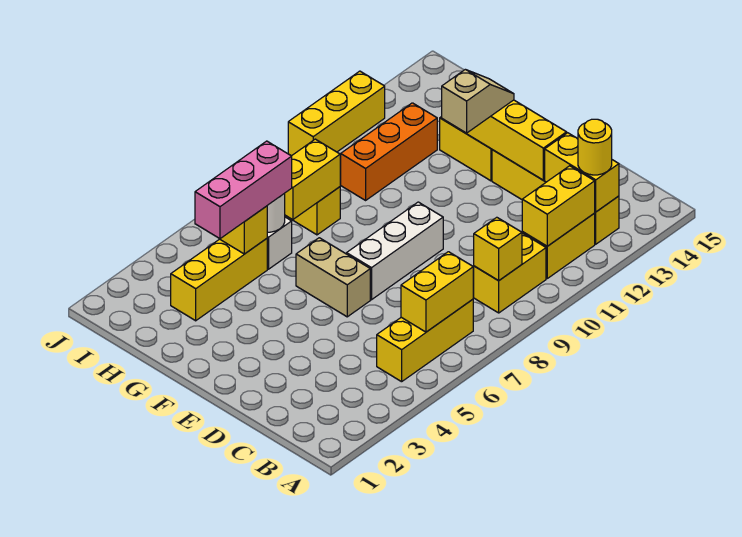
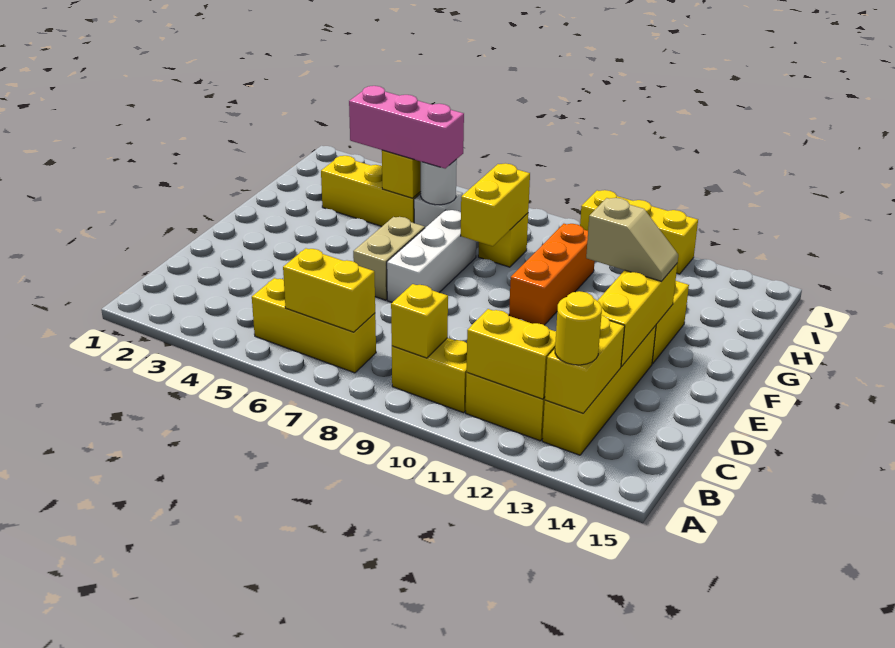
white brick E7:E9 level 1 -> white brick E7:G7 level 1
yellow brick H7:H8 level 2 -> yellow brick G8:H8 level 2
orange brick H10:H12 level 1 -> orange brick F10:H10 level 1

